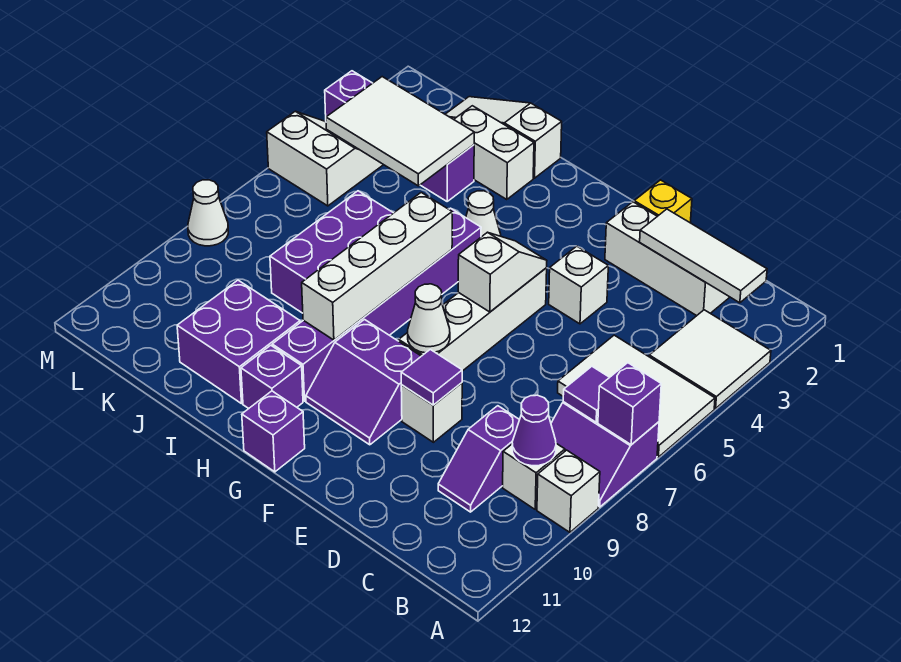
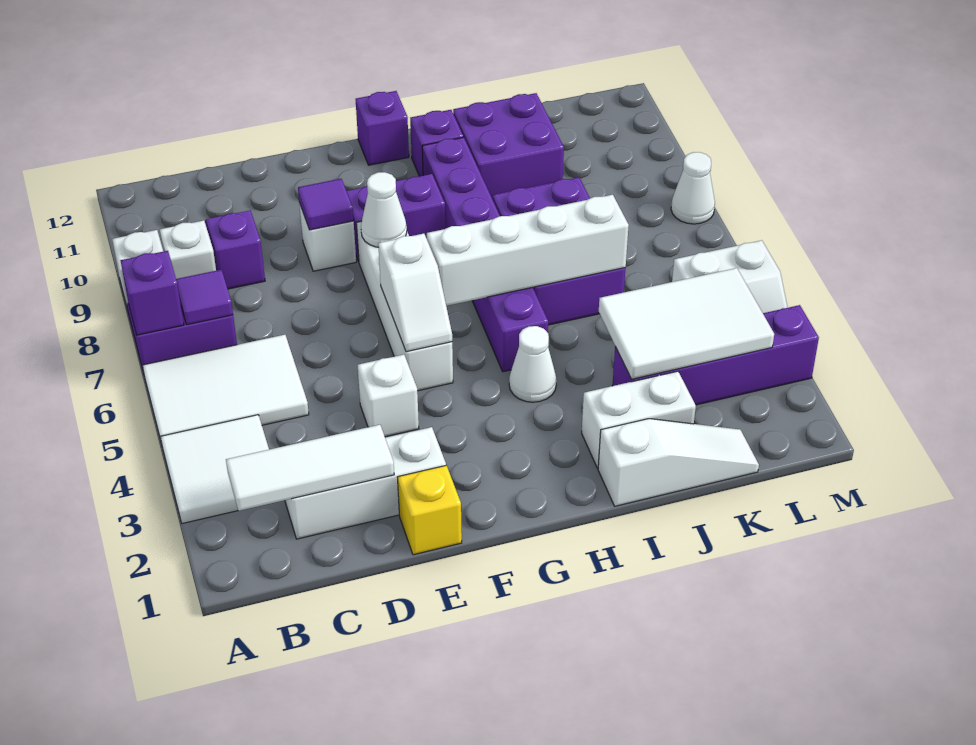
purple cone B9 level 2 -> none
white brick H6:H9 level 2 -> white brick G6:J6 level 2

